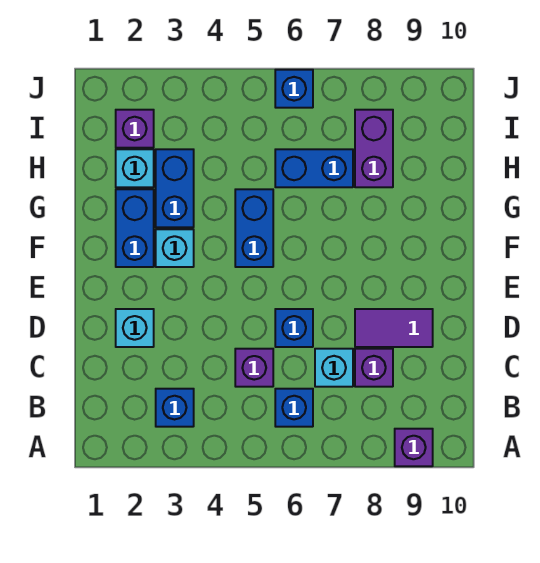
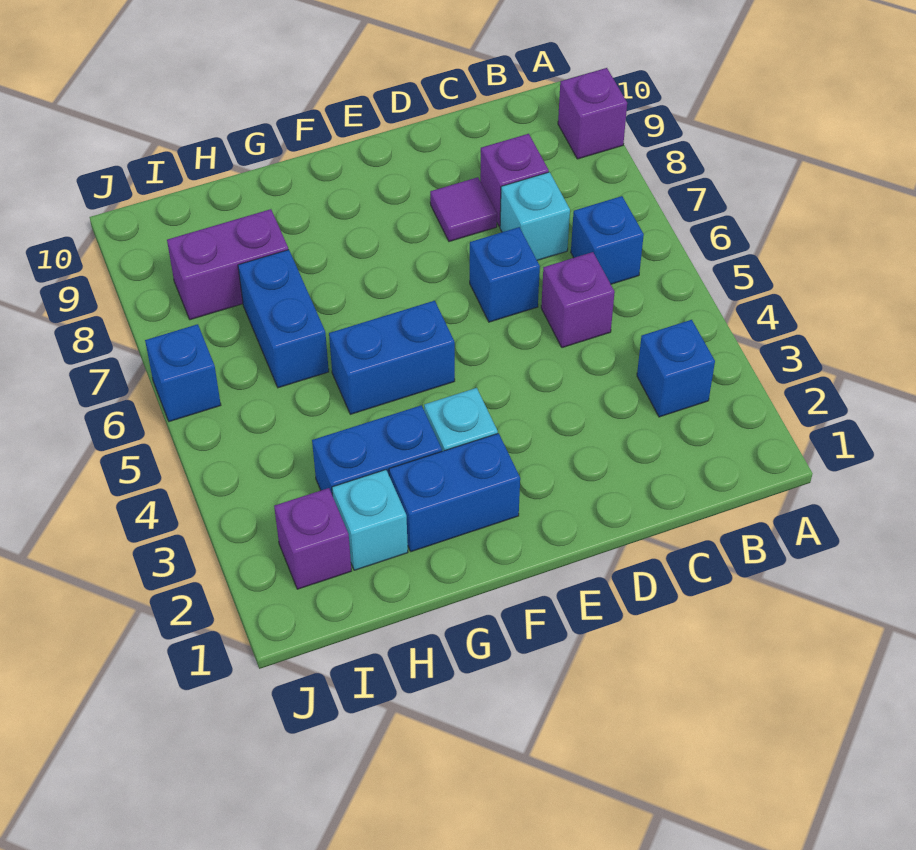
cyan brick D2 level 1 -> none
purple tile D8:D9 level 1 -> purple tile D8 level 1

